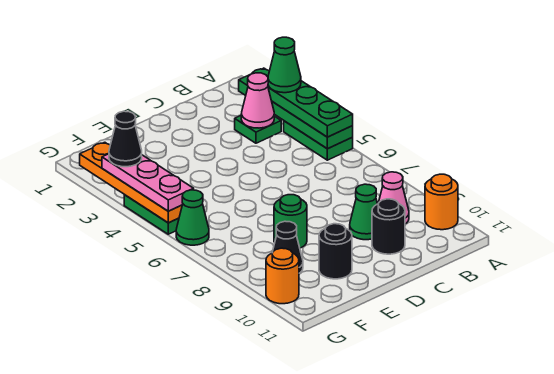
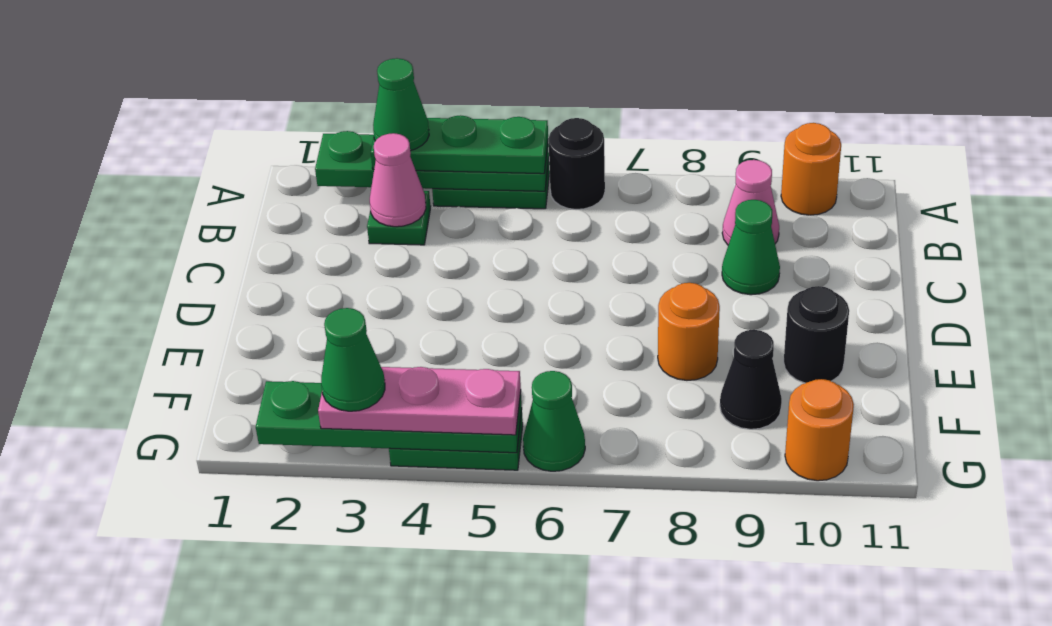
black round brick C10 level 1 -> black round brick A6 level 1
green round brick E8 level 1 -> orange round brick E8 level 1
orange plate G2:G5 level 2 -> green plate G2:G5 level 2
black cone G3 level 4 -> green cone G3 level 4

